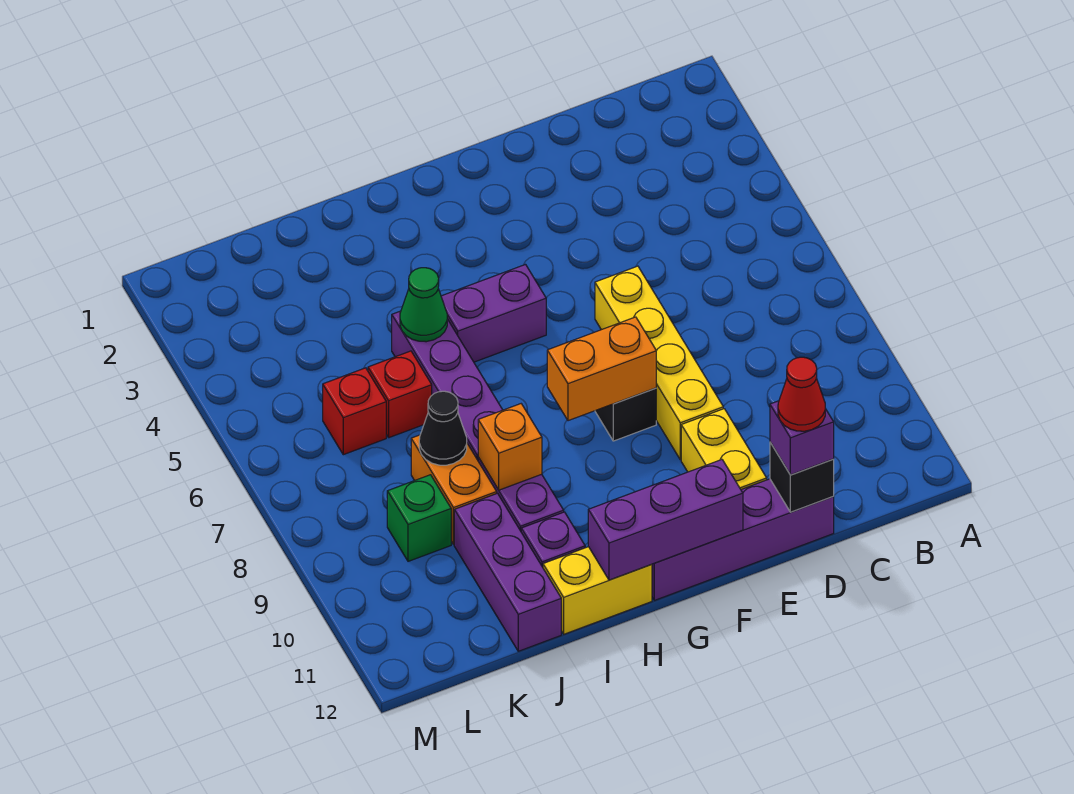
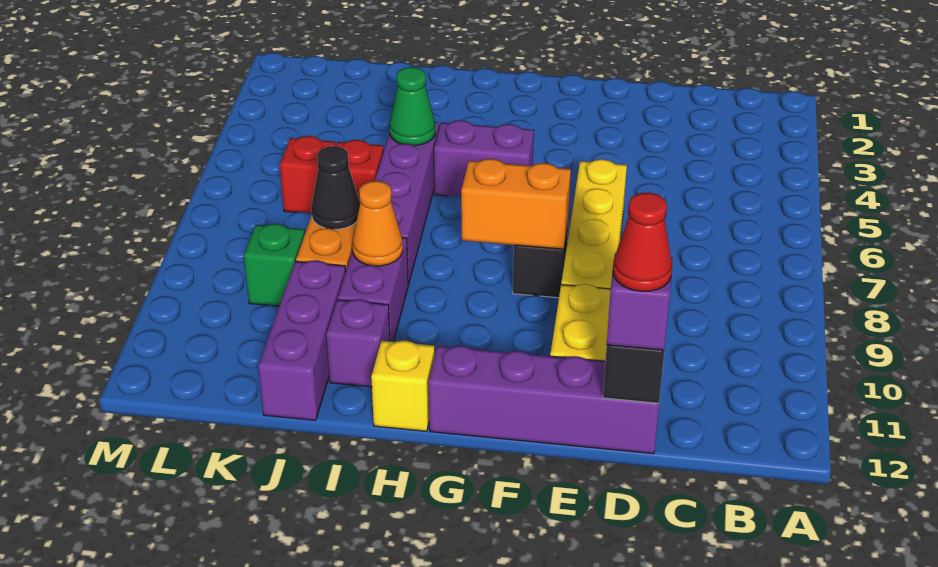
purple brick F12:H12 level 2 -> none
yellow brick H12:I12 level 1 -> yellow brick H12 level 1
orange brick I9 level 2 -> orange cone I9 level 2

